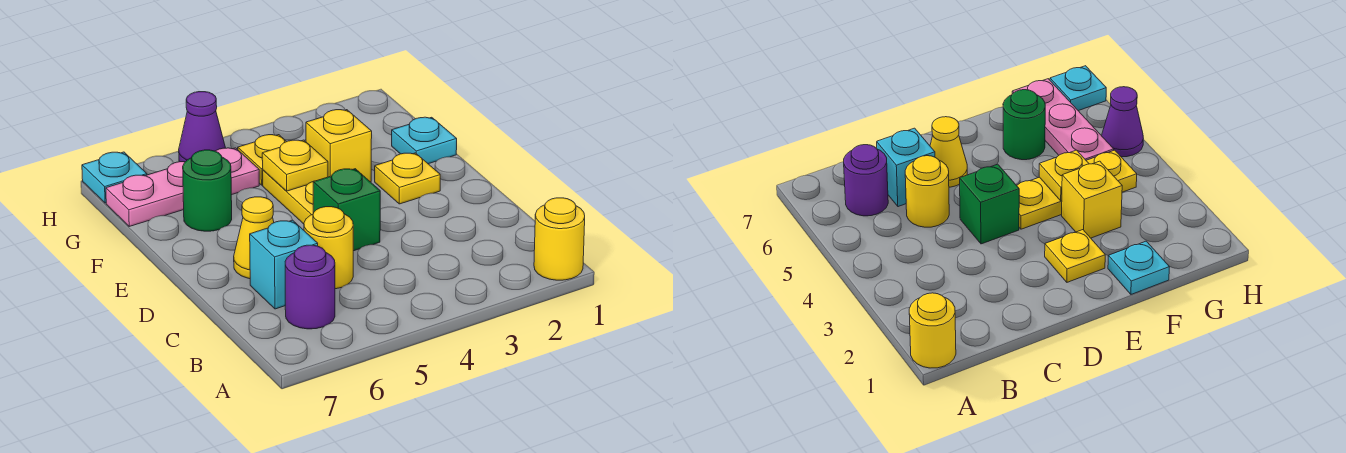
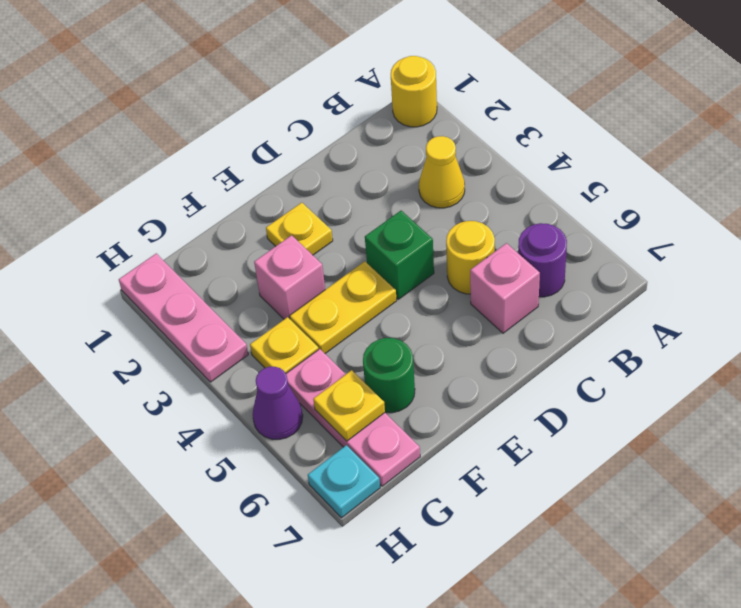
cyan brick C6 level 1 -> pink brick C6 level 1
yellow cone D6 level 1 -> yellow cone B3 level 1
cyan plate F1 level 1 -> none
yellow brick F3 level 1 -> pink brick F3 level 1
yellow plate F4 level 2 -> yellow plate G6 level 2
none -> pink plate H1:H3 level 1

